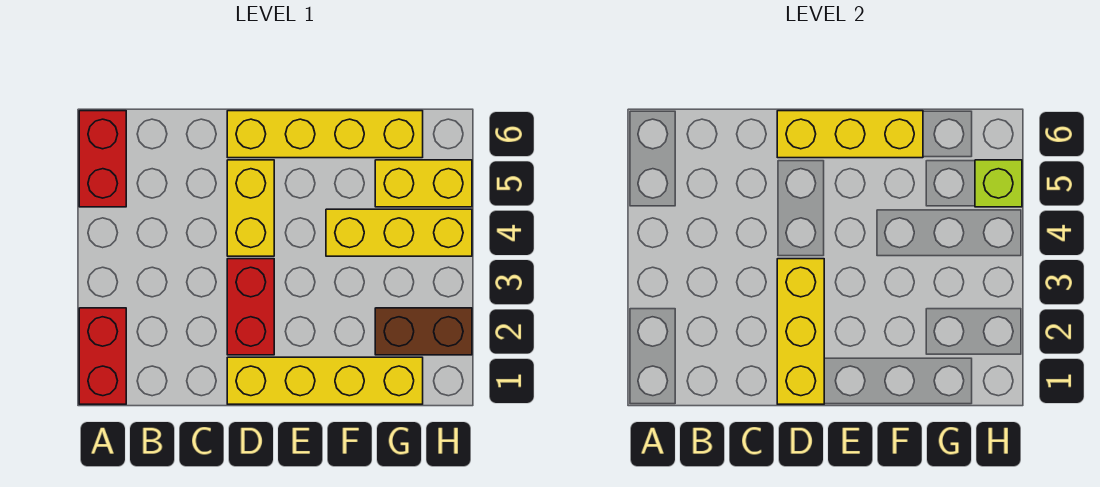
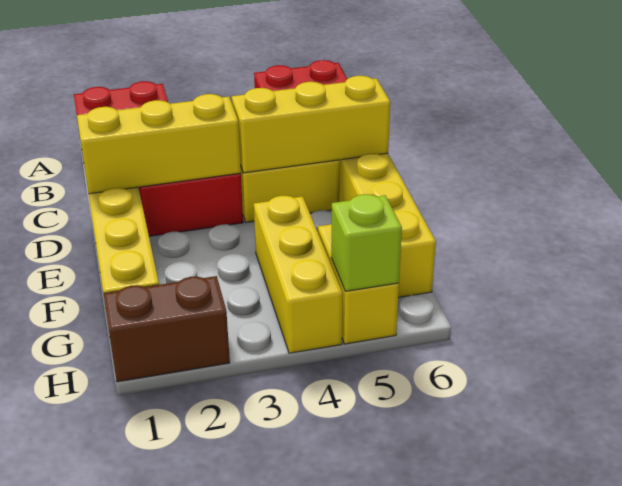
yellow brick D6:F6 level 2 -> yellow brick D4:D6 level 2
brown brick G2:H2 level 1 -> brown brick H1:H2 level 1

